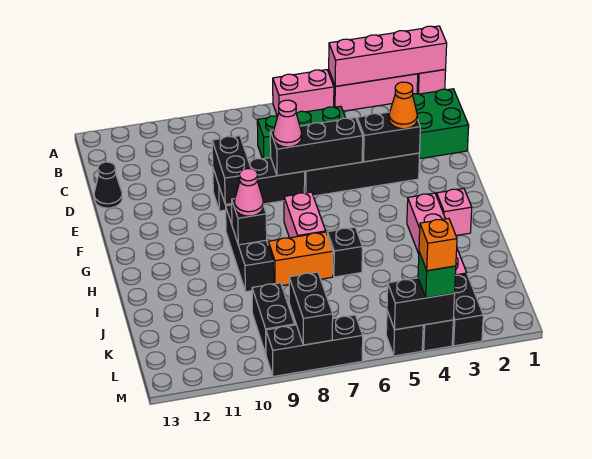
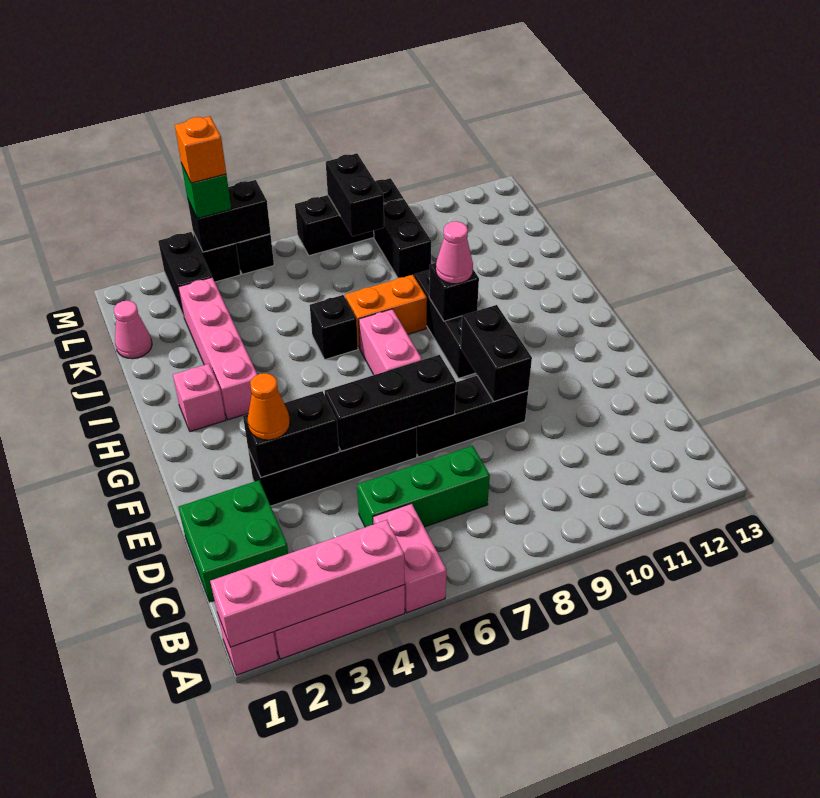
pink brick A5:A6 level 1 -> pink brick A5:B5 level 1
black cone D13 level 1 -> none
pink cone E7 level 3 -> pink cone K1 level 1

